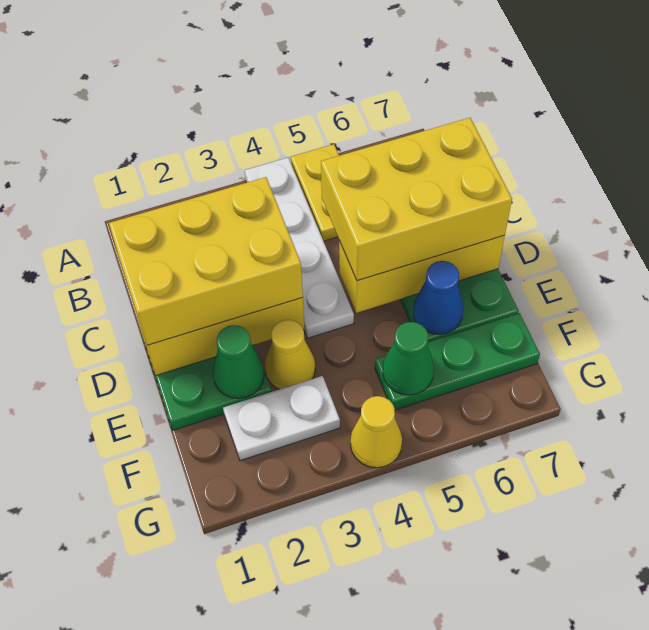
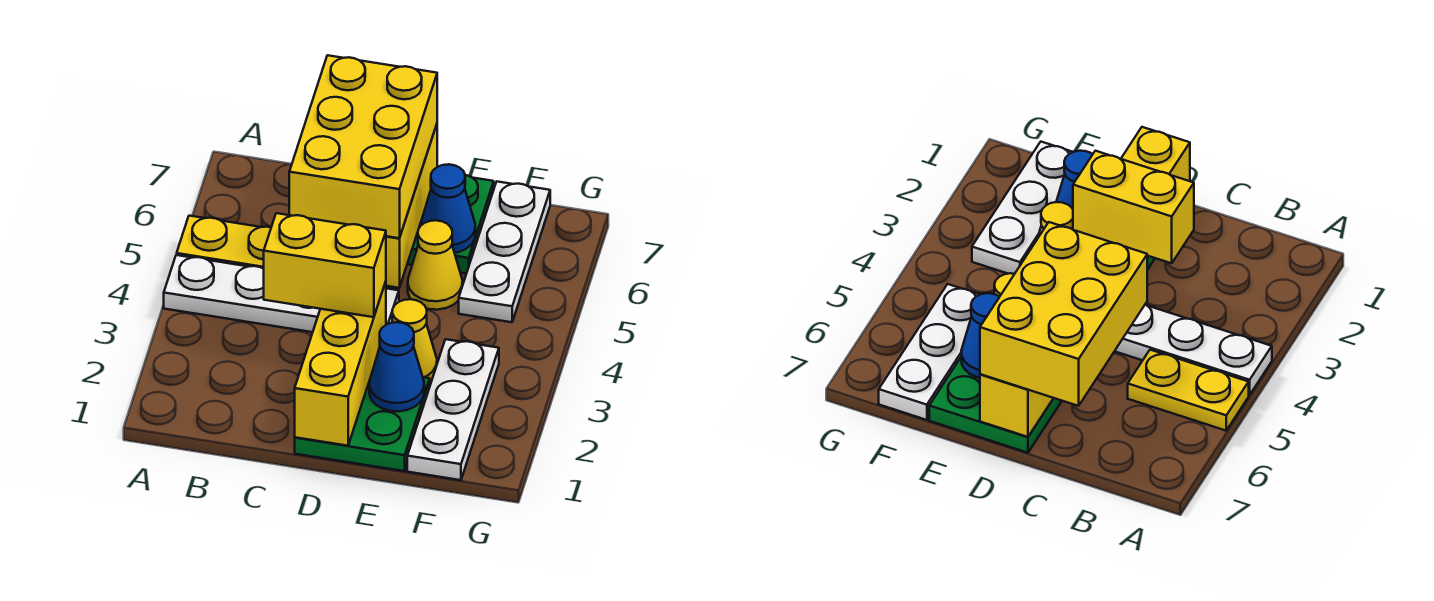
yellow brick C1:D3 level 3 -> yellow brick C3:D3 level 3
green cone E2 level 2 -> blue cone E2 level 2
white plate F2:F3 level 1 -> white plate F1:F3 level 1
green plate F5:F7 level 1 -> white plate F5:F7 level 1
green cone F5 level 2 -> none
yellow cone G4 level 1 -> yellow cone E5 level 1

